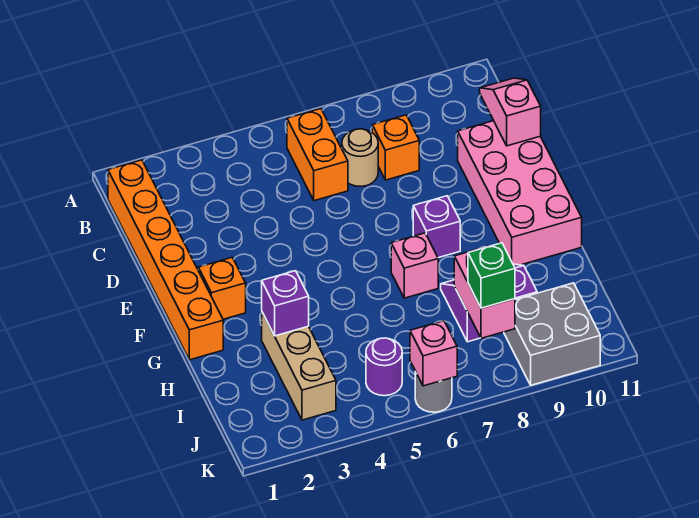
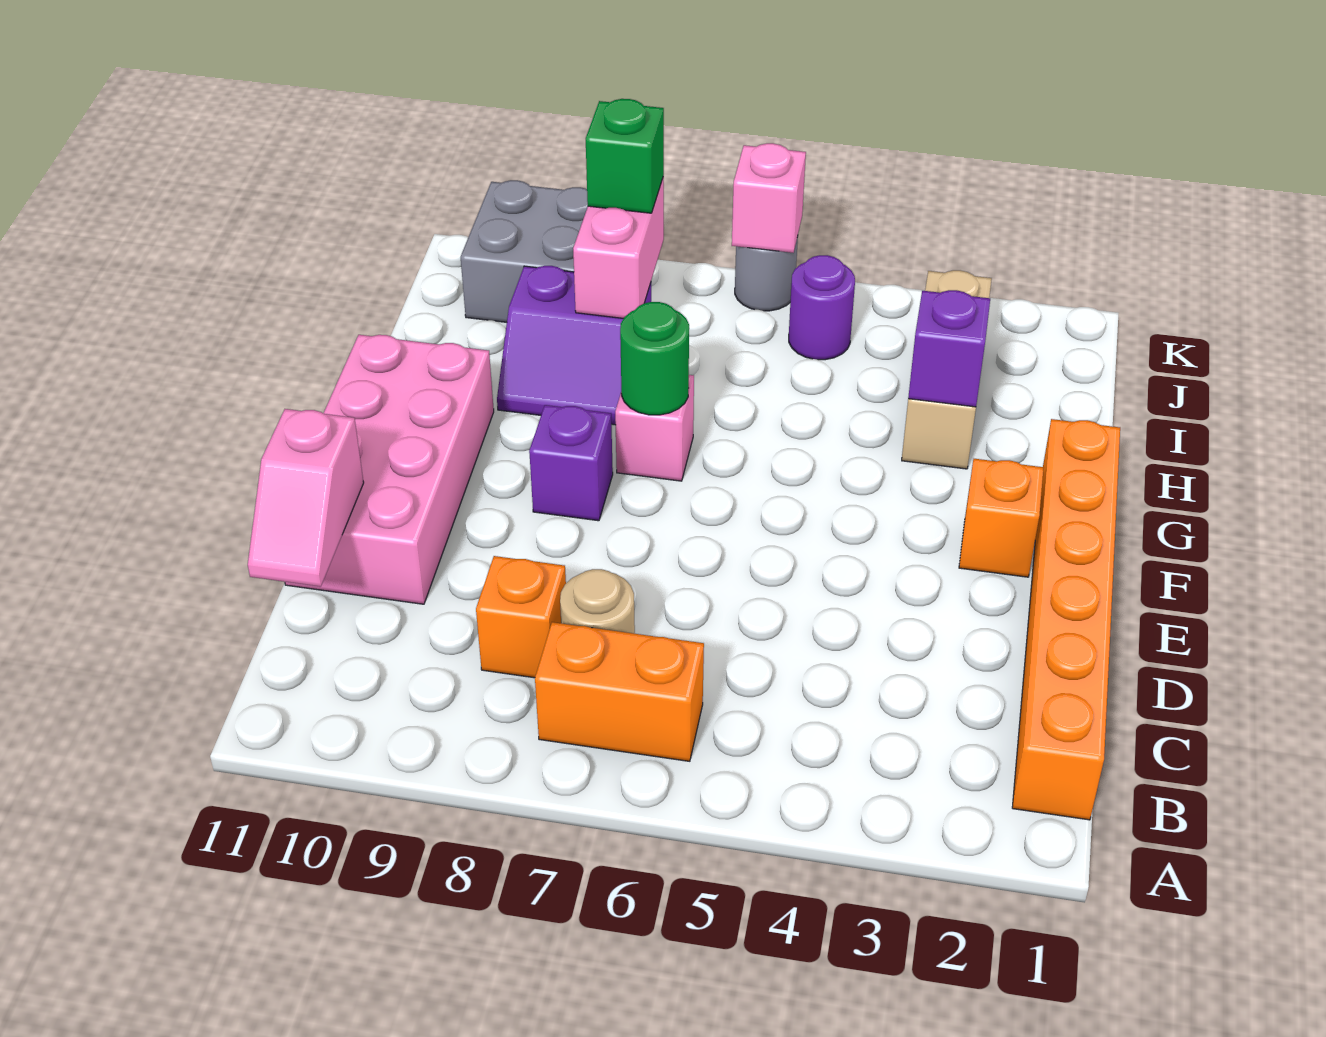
orange brick B6:C6 level 1 -> orange brick B6:B7 level 1
none -> green round brick G7 level 2

